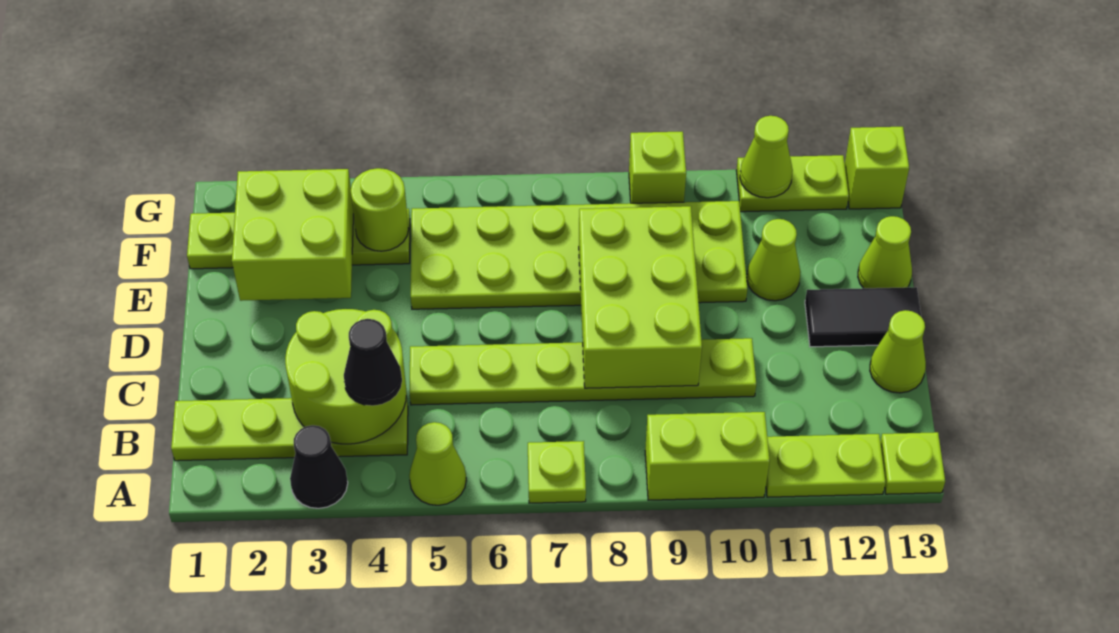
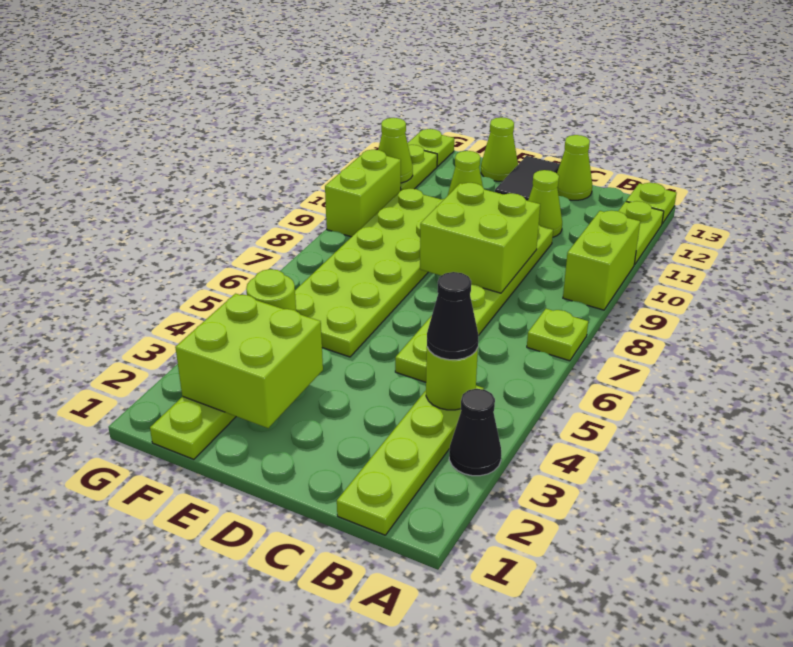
lime cone A5 level 1 -> lime cone C11 level 1
lime round brick B3:C4 level 2 -> lime round brick B4 level 2
lime brick C8:E9 level 2 -> lime brick C8:D9 level 2
lime brick G9 level 1 -> lime brick G9:G10 level 1
lime brick G13 level 1 -> lime plate G13 level 1

